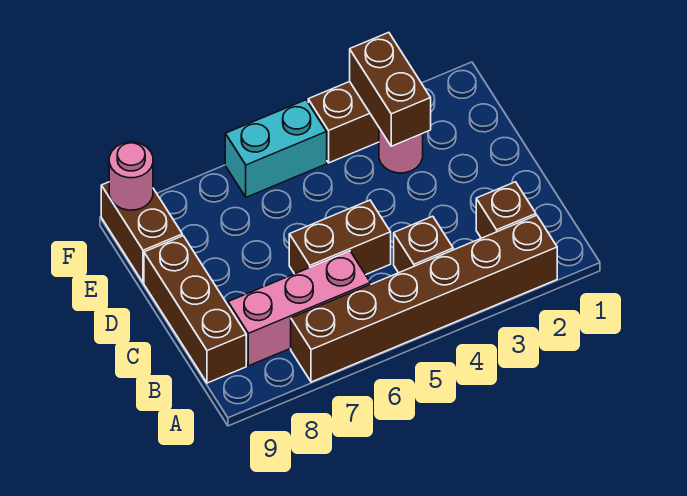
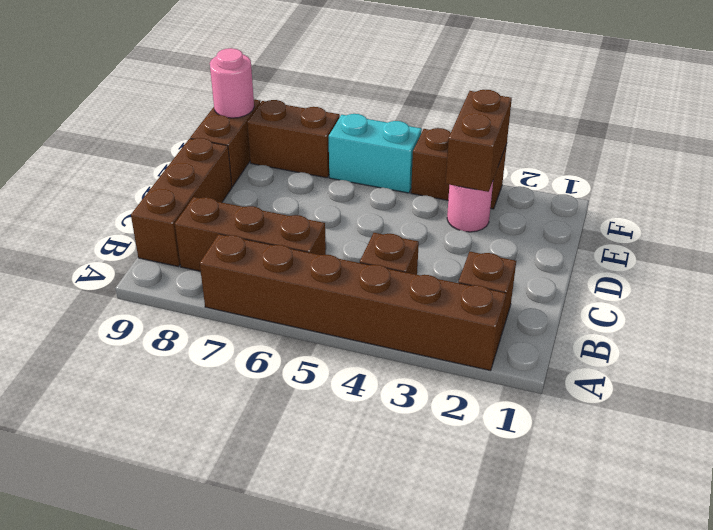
pink brick B6:B8 level 1 -> brown brick B6:B8 level 1
brown brick C5:C6 level 1 -> brown brick F7:F8 level 1

